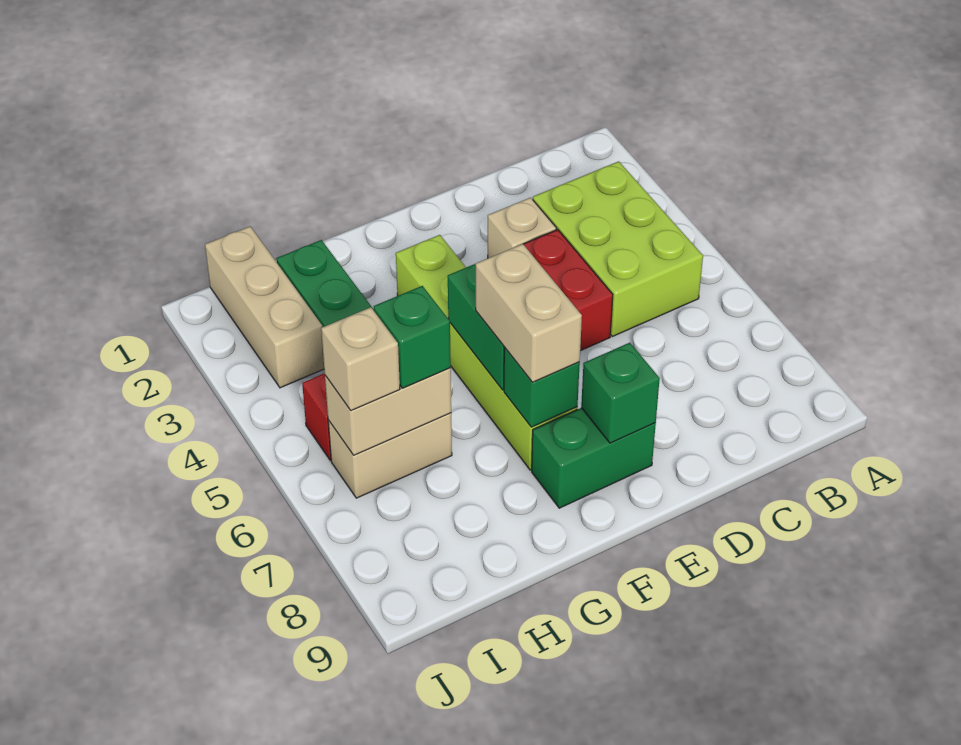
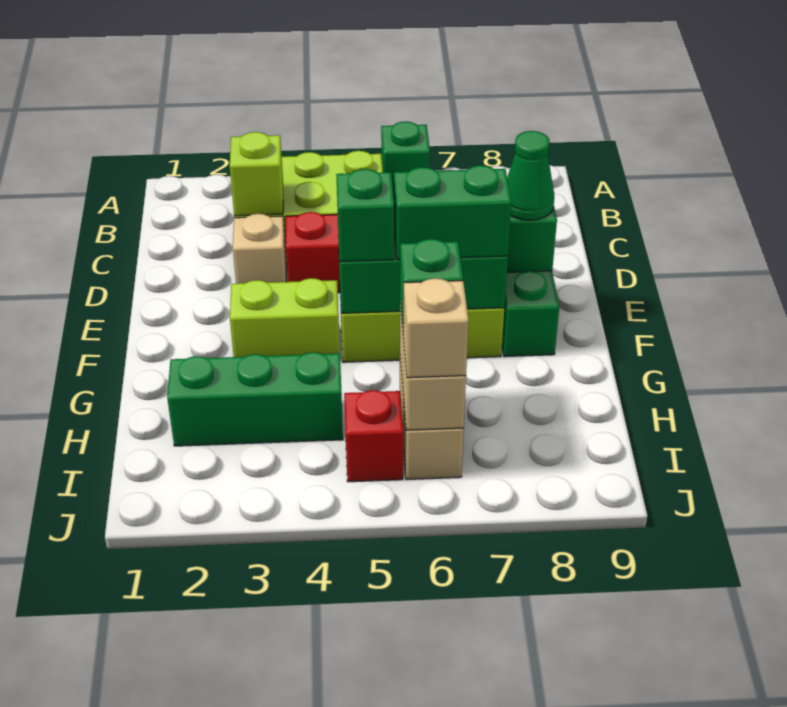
none -> green brick A6 level 1
none -> lime brick C3 level 2
none -> green cone E8 level 3
none -> green brick F5 level 3
tan brick F6:F7 level 3 -> green brick F6:F7 level 3
tan brick I1:I3 level 1 -> none

